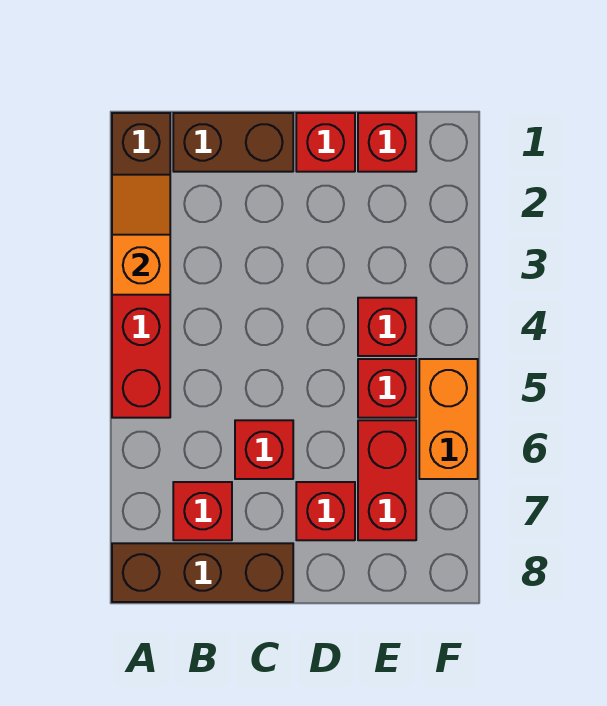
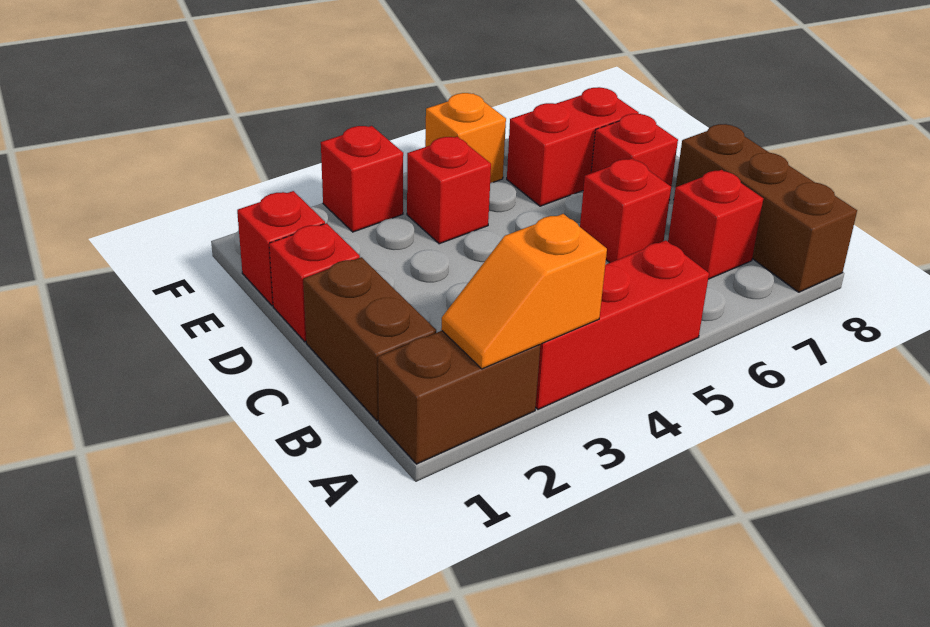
red brick E5 level 1 -> red brick F3 level 1
orange brick F5:F6 level 1 -> orange brick F5 level 1

